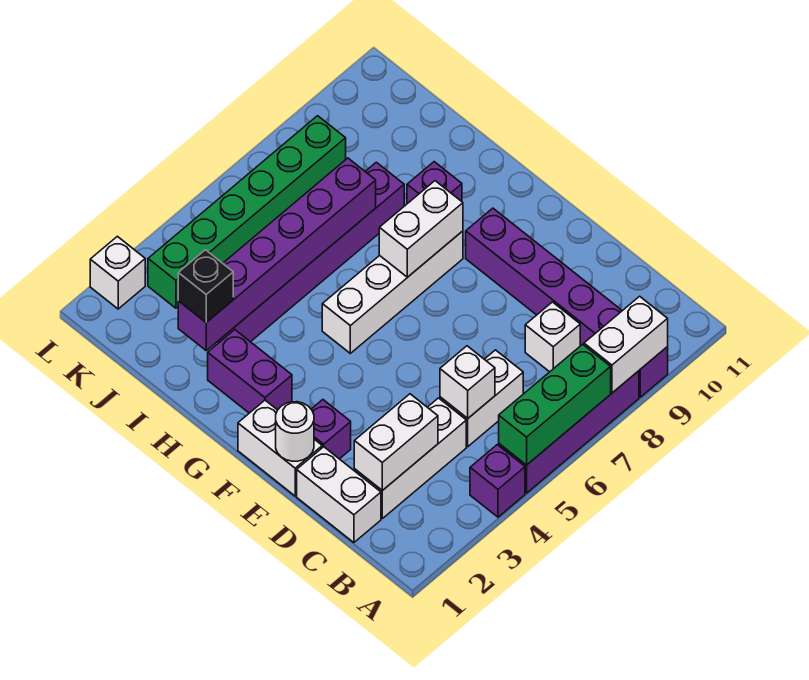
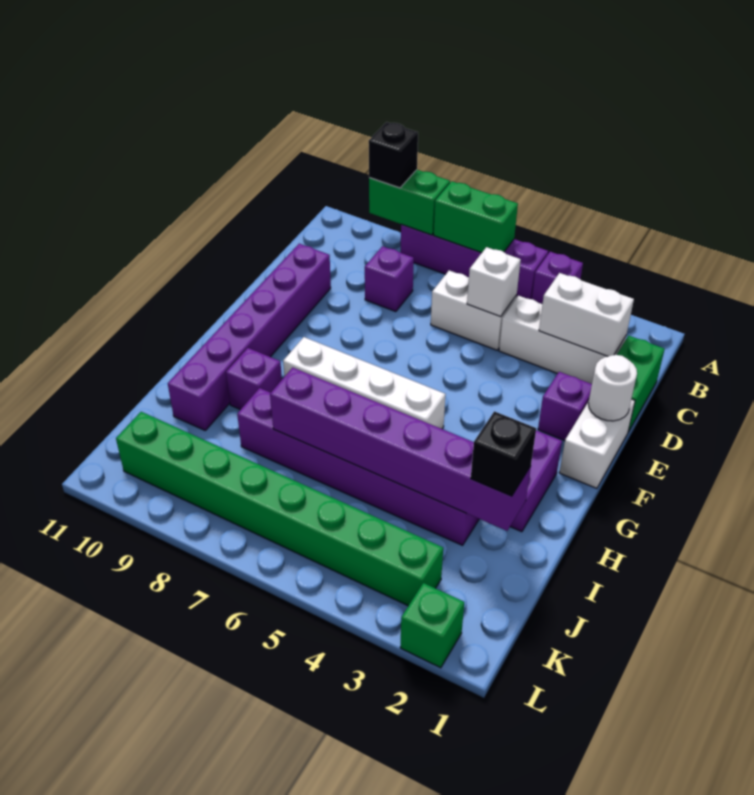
green brick A5:A7 level 2 -> green brick A6:A7 level 2
white brick A8:A9 level 2 -> green brick A8:A9 level 2
purple brick A9:F9 level 1 -> purple brick D10:I10 level 1
none -> black brick A9 level 3
white brick C1:D1 level 1 -> green brick C1:D1 level 1
white brick C8 level 1 -> purple brick C8 level 1
white brick G7:G8 level 2 -> none
green brick K3:K8 level 1 -> green brick K3:K10 level 1
white brick L2 level 1 -> green brick L2 level 1

